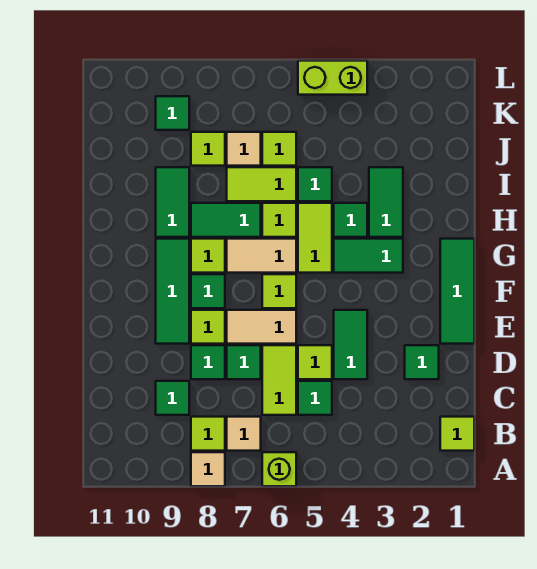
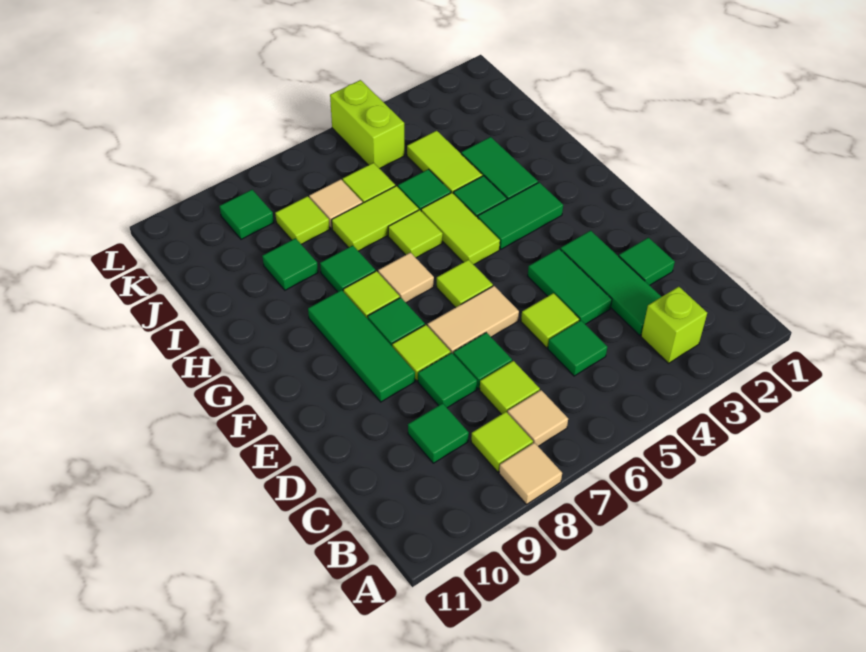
lime brick A6 level 1 -> lime brick B3 level 1
lime tile B1 level 1 -> lime tile C7 level 1
lime tile C6:D6 level 1 -> lime tile I4:J4 level 1
green tile E1:G1 level 1 -> green tile C3:E3 level 1
tan tile G6:G7 level 1 -> tan tile G7 level 1
green tile H7:H8 level 1 -> green tile H8 level 1
green tile H9:I9 level 1 -> green tile I9 level 1
lime brick L4:L5 level 1 -> lime brick K5:L5 level 1

